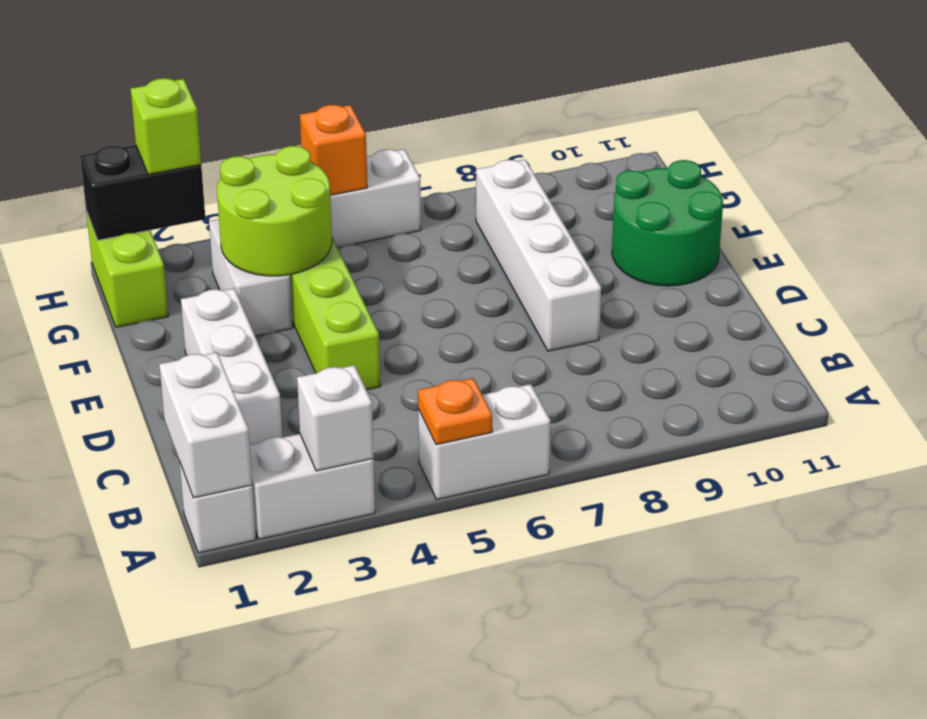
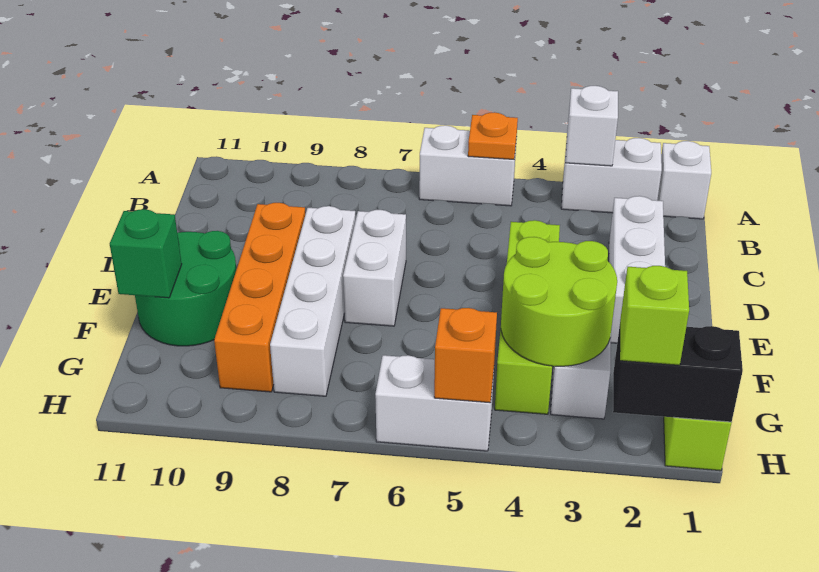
white brick A1:B1 level 2 -> white brick D7:E7 level 1
none -> orange brick D9:G9 level 1
none -> green brick F11 level 2

